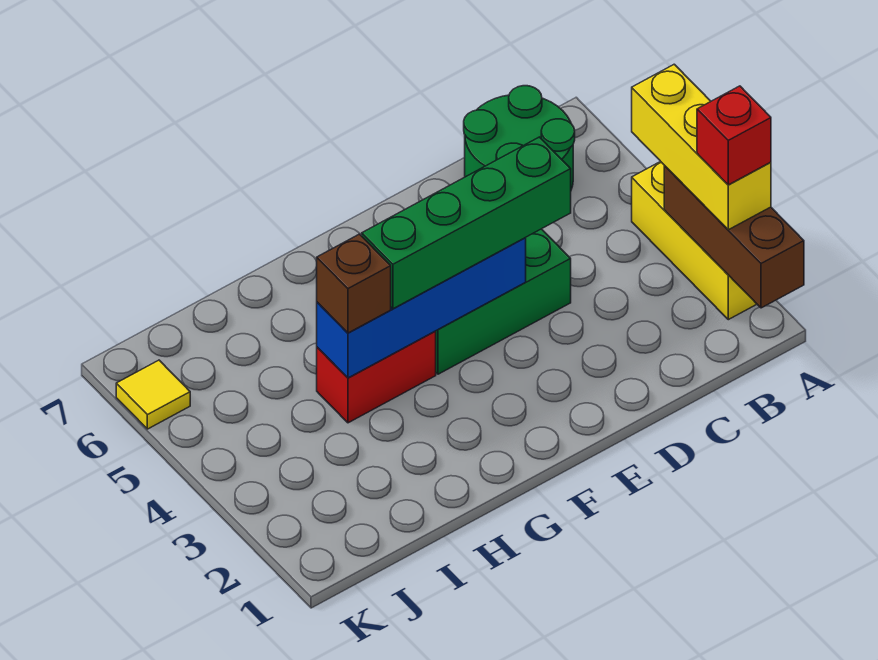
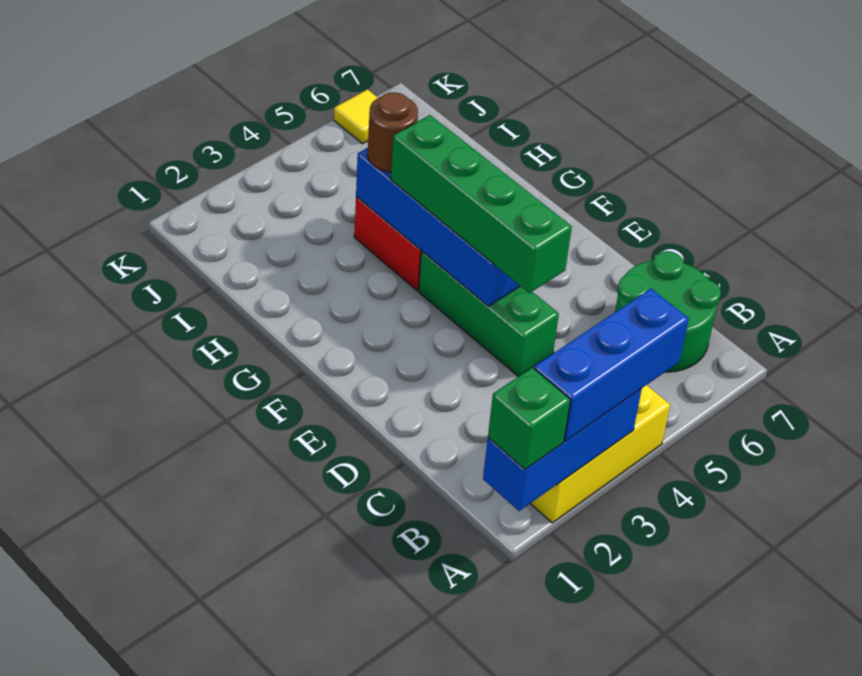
brown brick A1:A3 level 2 -> blue brick A1:A3 level 2
none -> green brick A1 level 3
yellow brick A2:A4 level 3 -> blue brick A2:A4 level 3
red brick A2 level 4 -> none
brown brick H4 level 3 -> brown round brick H4 level 3

